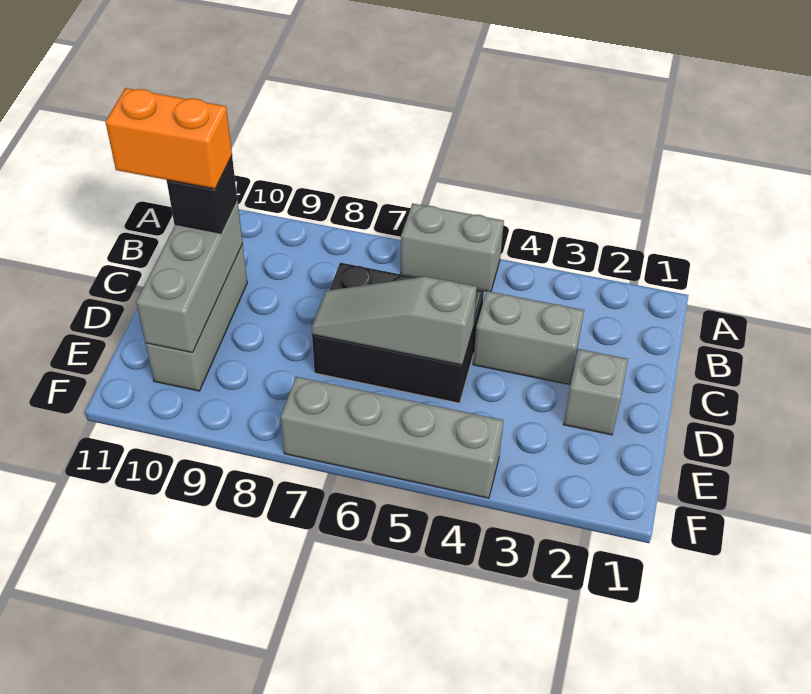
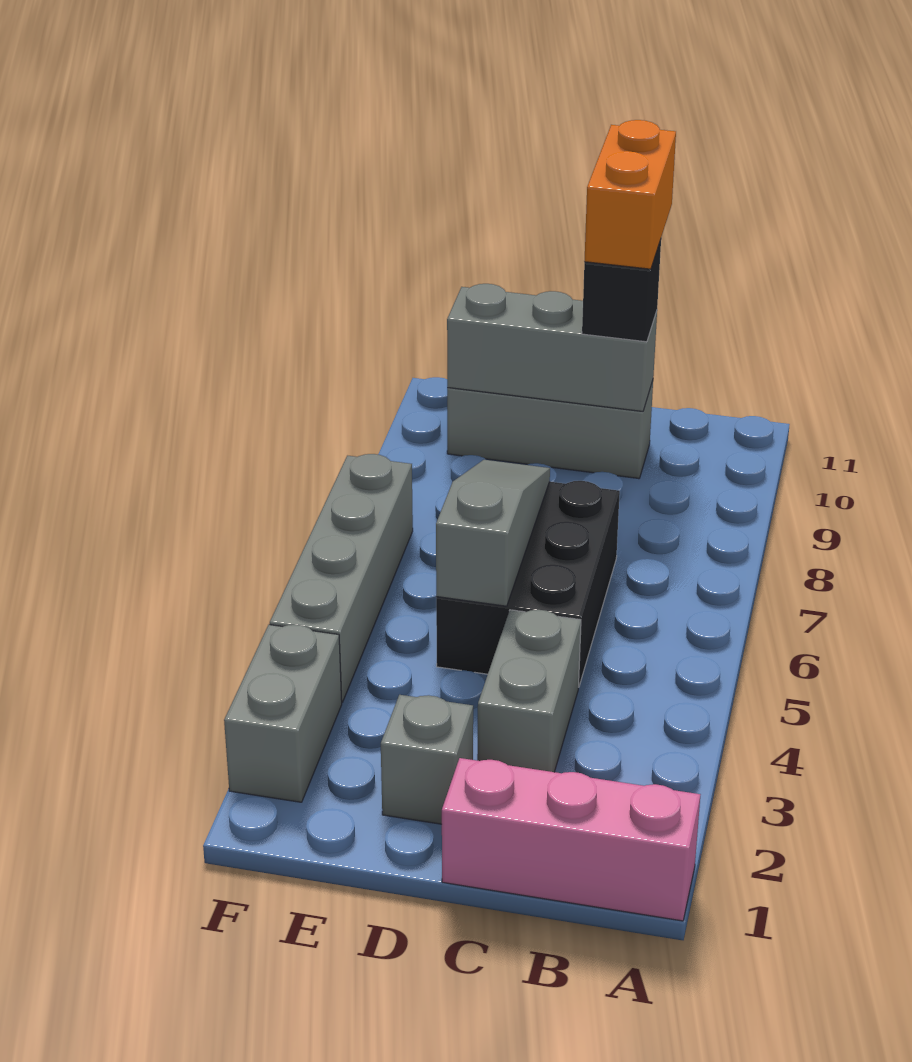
none -> pink brick A1:C1 level 1
grey brick A5:A6 level 1 -> grey brick F2:F3 level 1

